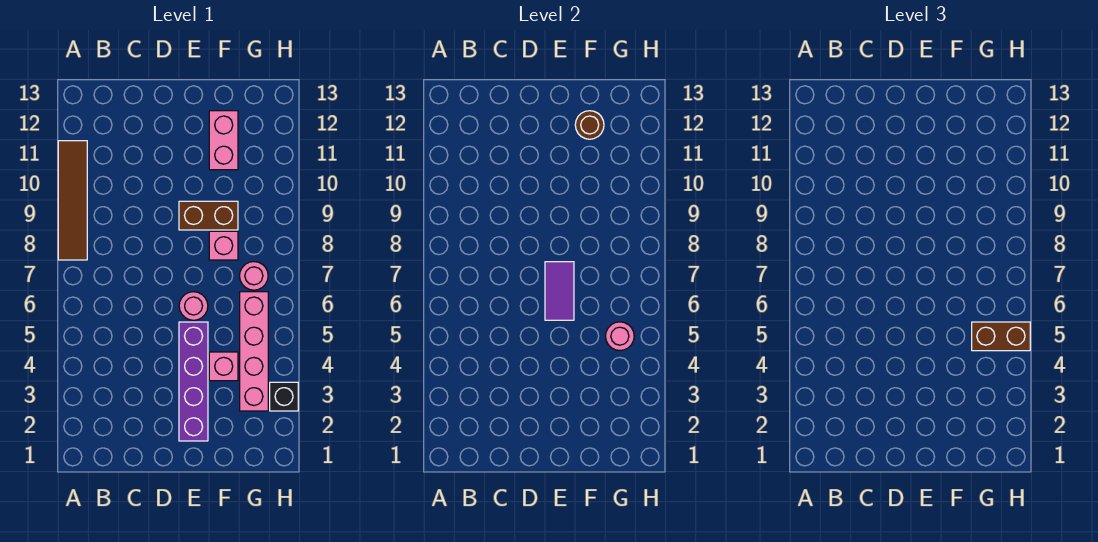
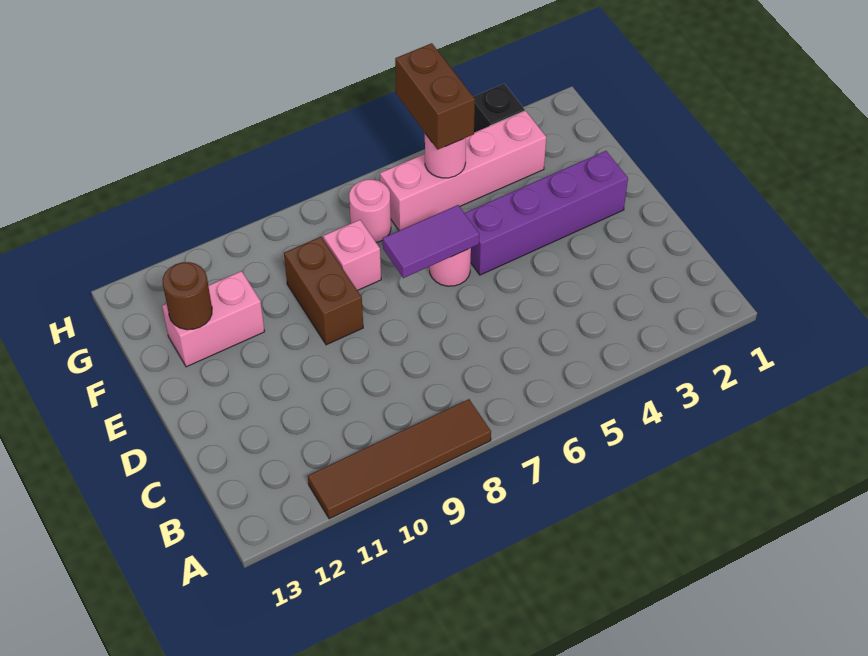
pink brick F4 level 1 -> none

